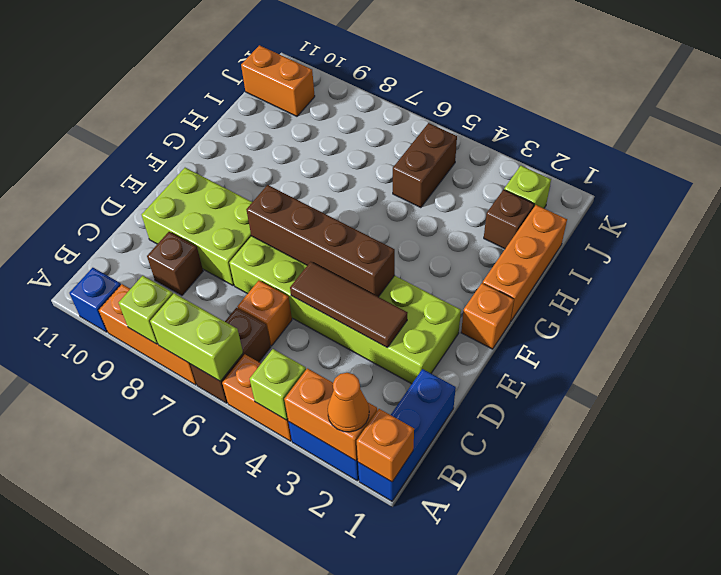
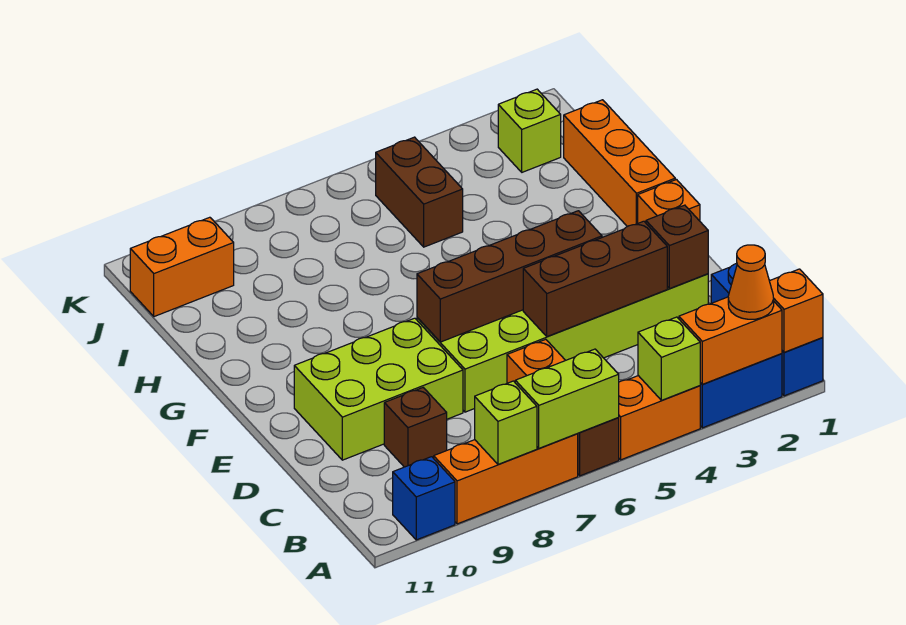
brown tile D3:D5 level 2 -> brown brick D3:D5 level 2
brown brick I2 level 1 -> brown brick D2 level 2

